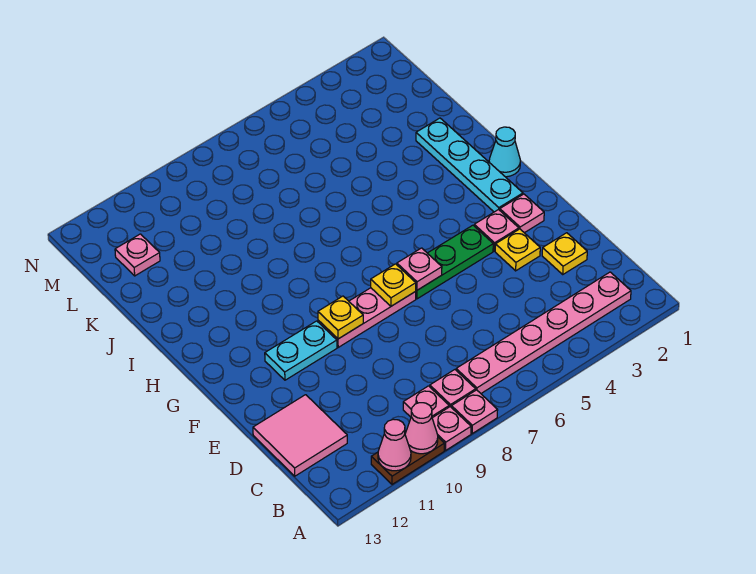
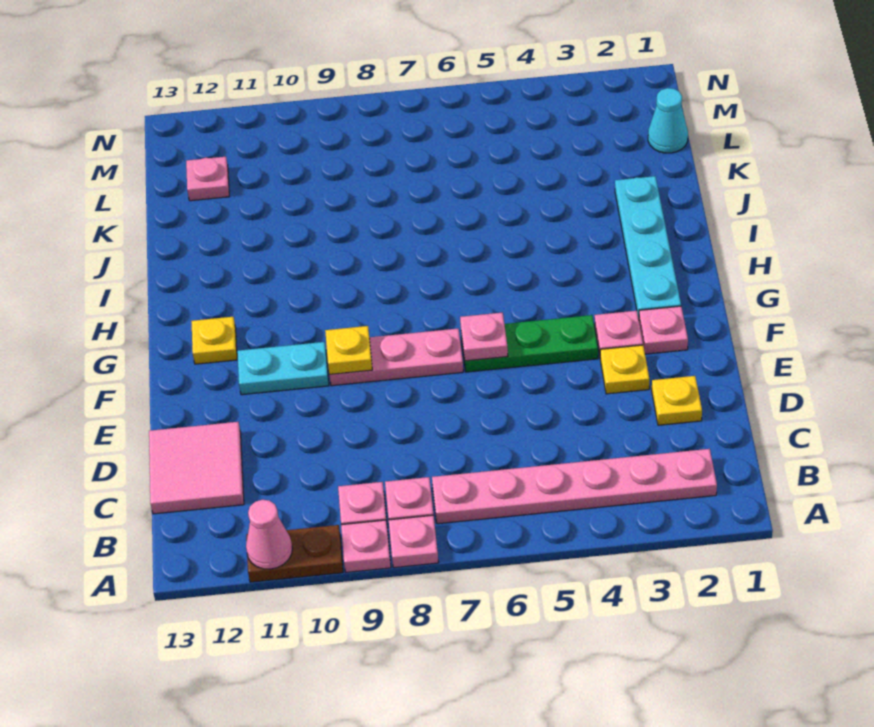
pink cone A10 level 2 -> none
yellow plate F7 level 2 -> yellow plate G12 level 1
cyan cone H1 level 1 -> cyan cone L1 level 1

